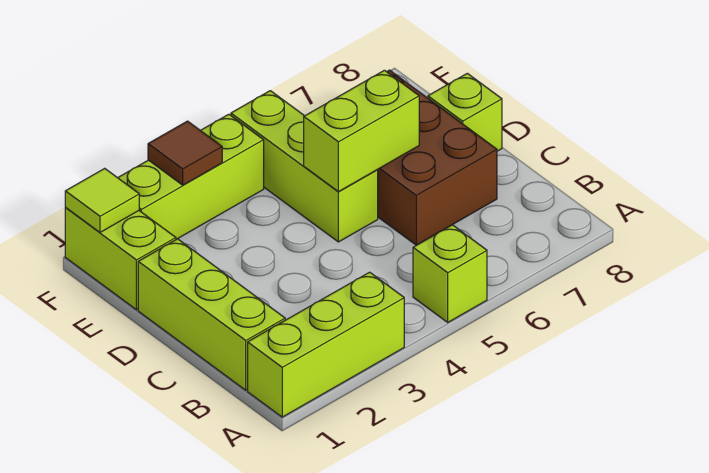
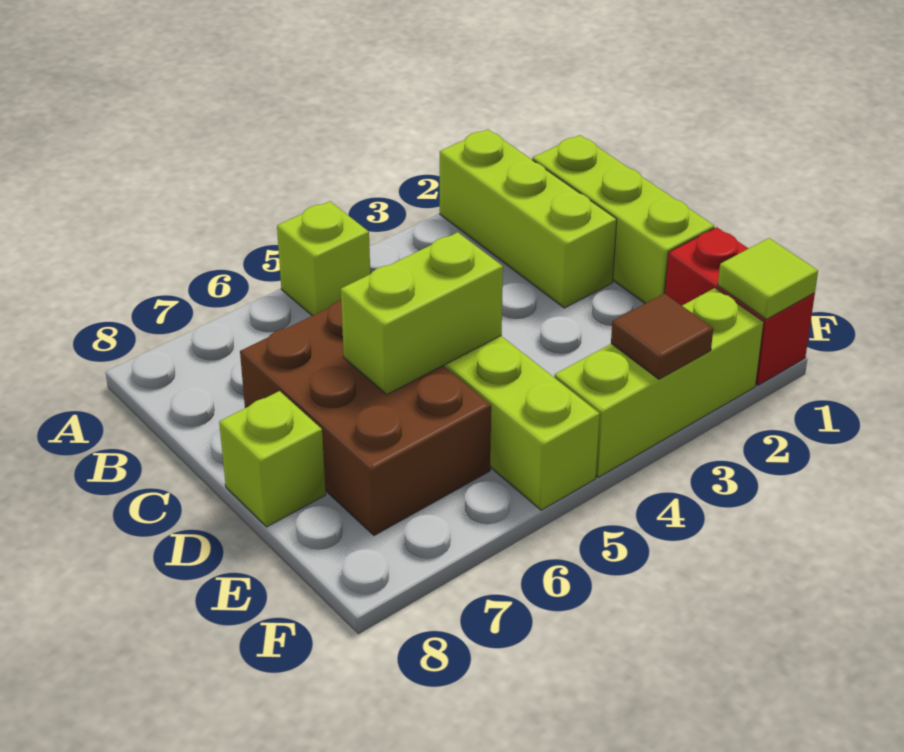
lime brick A1:A3 level 1 -> lime brick A2:C2 level 1
lime brick E1:F1 level 1 -> red brick E1:F1 level 1

